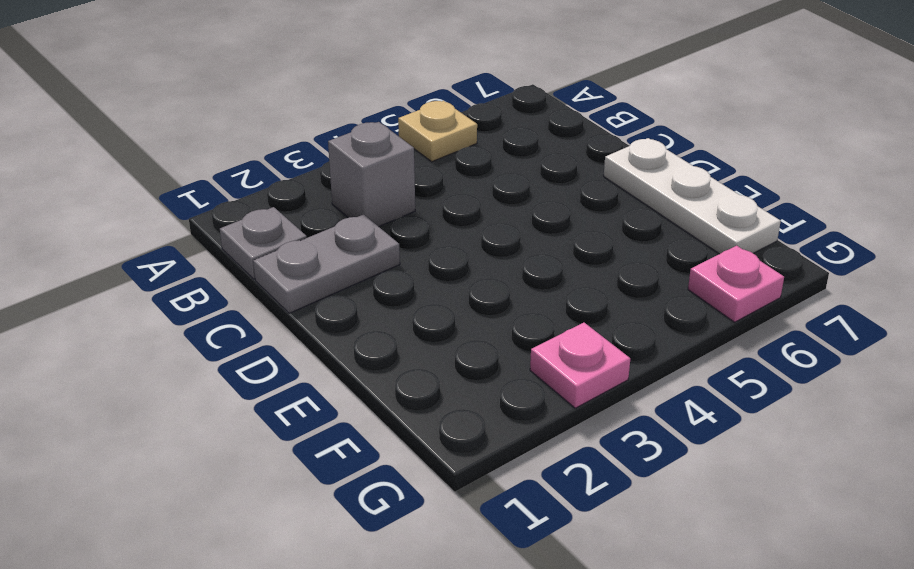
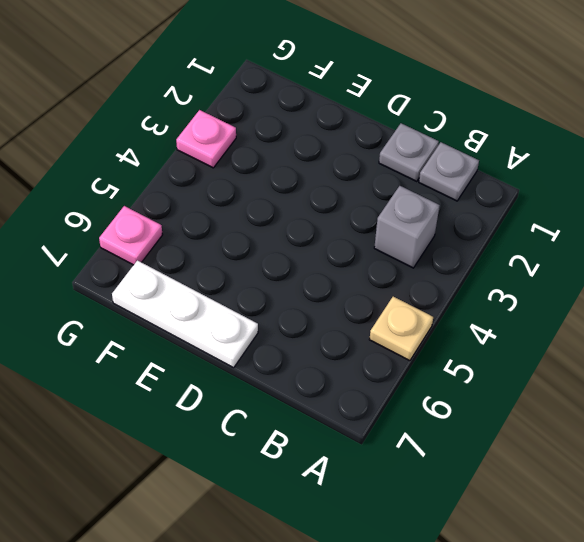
grey plate C1:C2 level 1 -> grey plate C1 level 1

